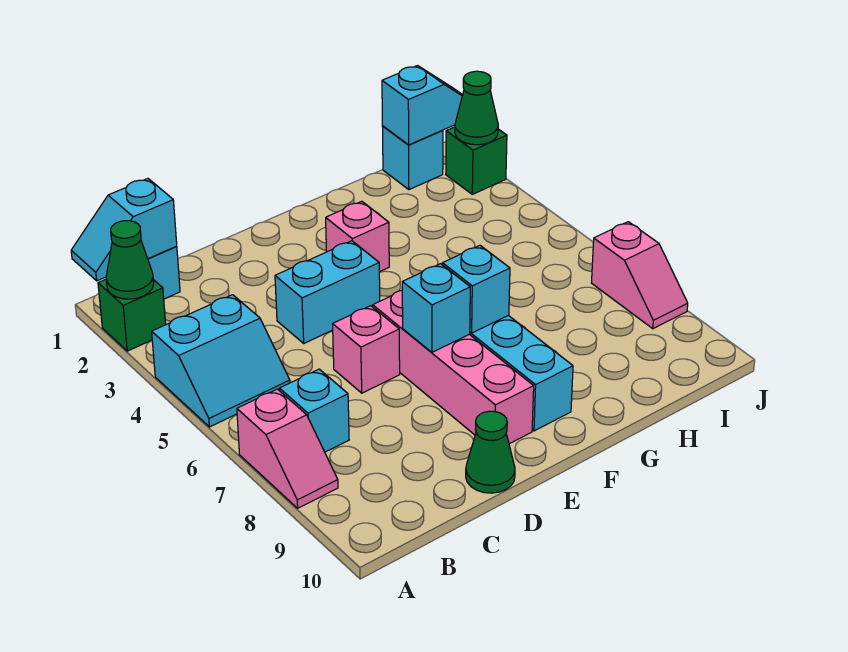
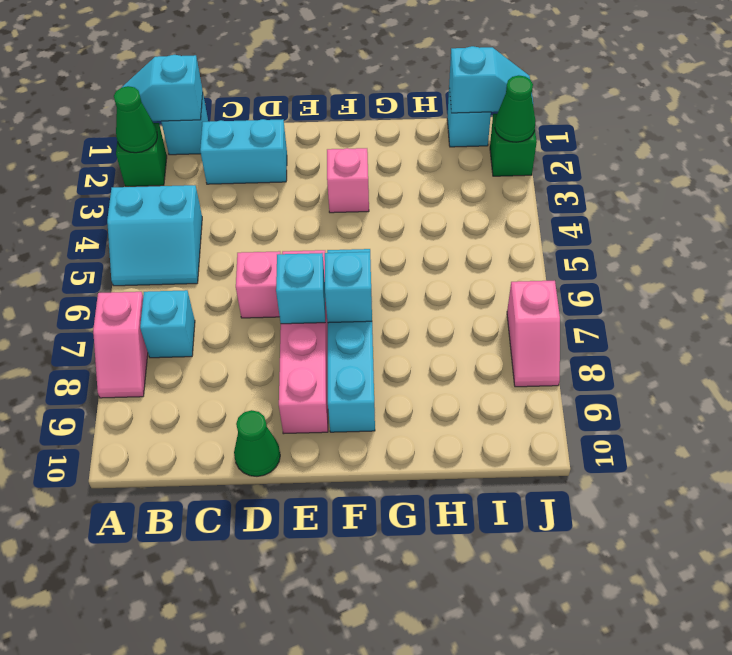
cyan brick D4:E4 level 1 -> cyan brick C2:D2 level 1

